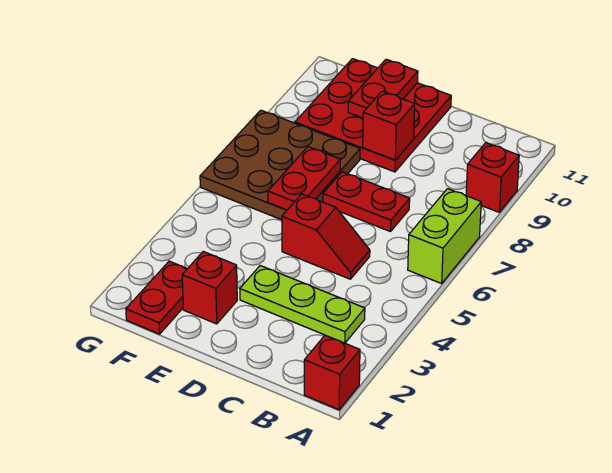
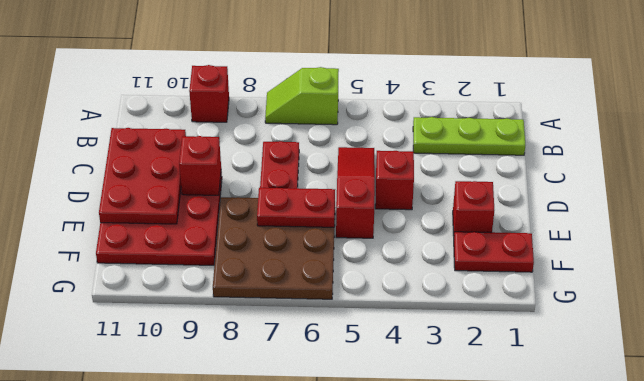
red brick A1 level 1 -> red brick D4 level 1
lime brick A6:A7 level 1 -> lime slope A6:A7 level 1 top 6
lime plate B3:D3 level 1 -> lime plate B1:B3 level 1
red slope C5:D5 level 1 top D -> red slope C5:E5 level 1 top E
red plate E10:E11 level 2 -> red plate C10:E11 level 2

